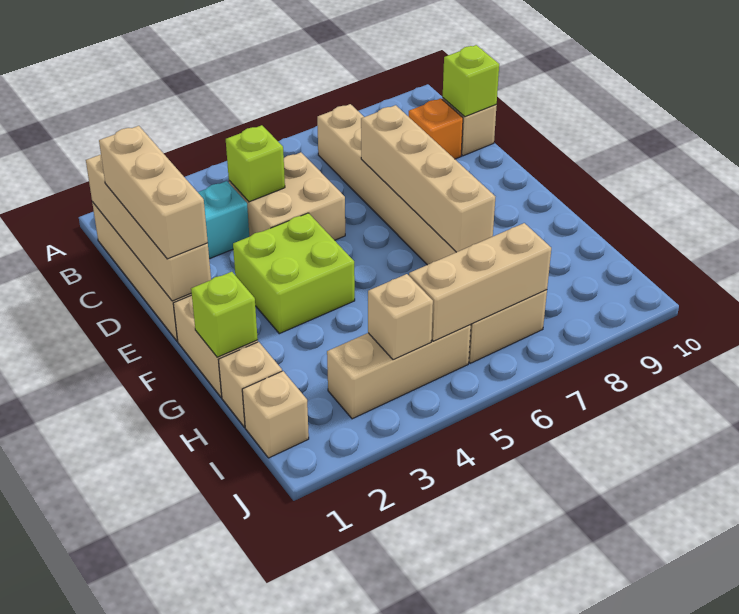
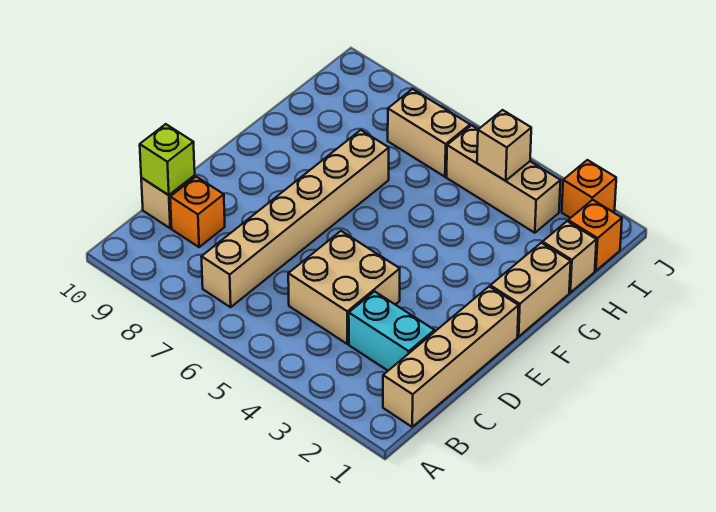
tan brick B1:E1 level 2 -> none
tan brick C1:E1 level 3 -> none
lime brick C4 level 2 -> none
tan brick D7:G7 level 2 -> none
lime brick E3:F4 level 1 -> none
lime brick G1 level 2 -> none
tan brick I1 level 1 -> orange brick I1 level 1
tan brick I5:I7 level 2 -> none
none -> orange brick J2 level 1

